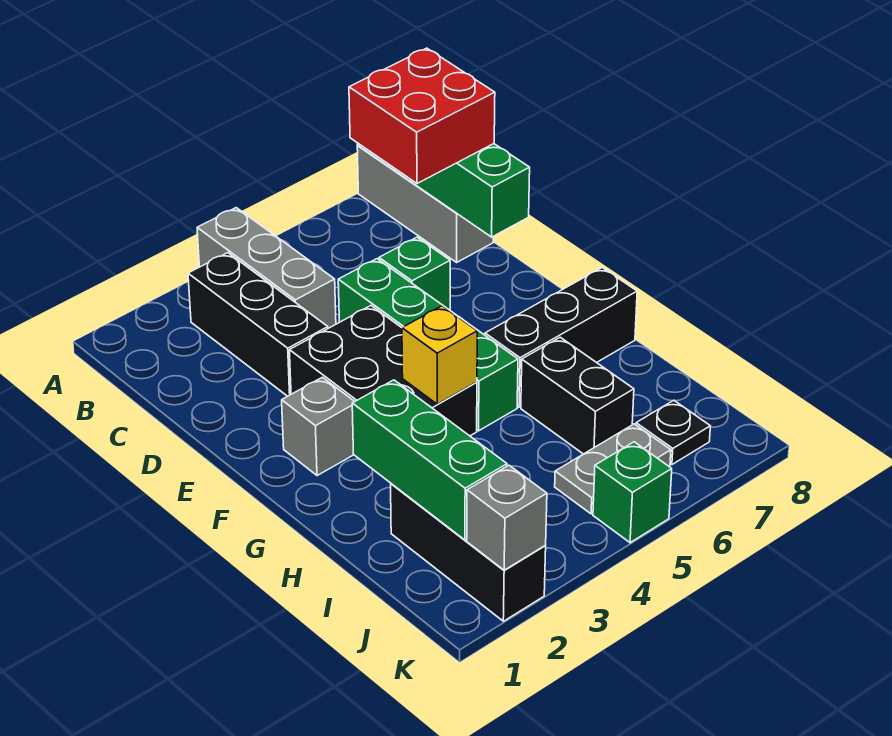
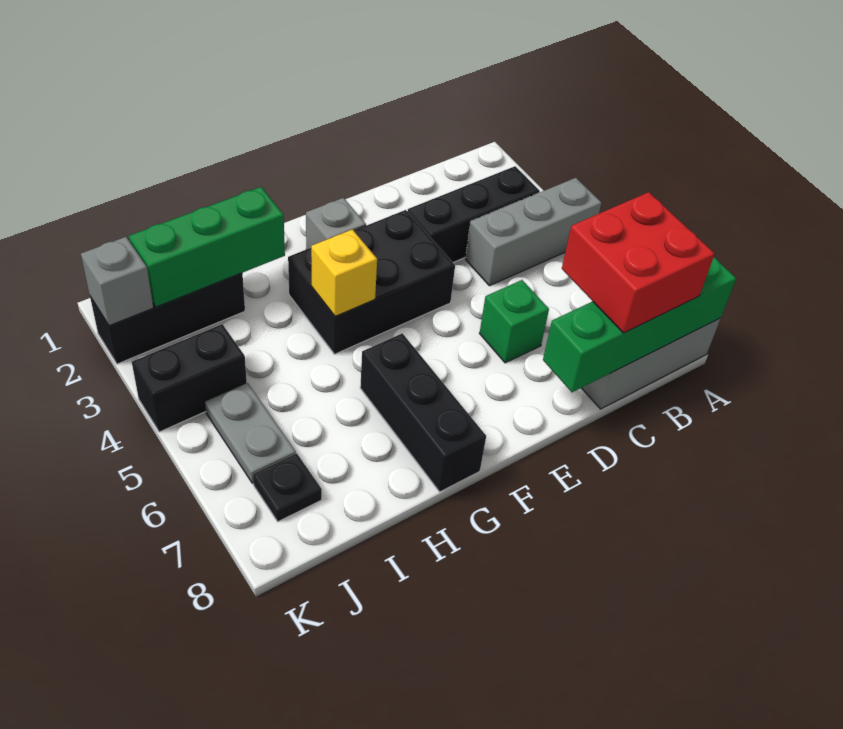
green brick D5:G5 level 1 -> none
black brick H6:I6 level 1 -> black brick J4:K4 level 1
green brick K5 level 1 -> none

